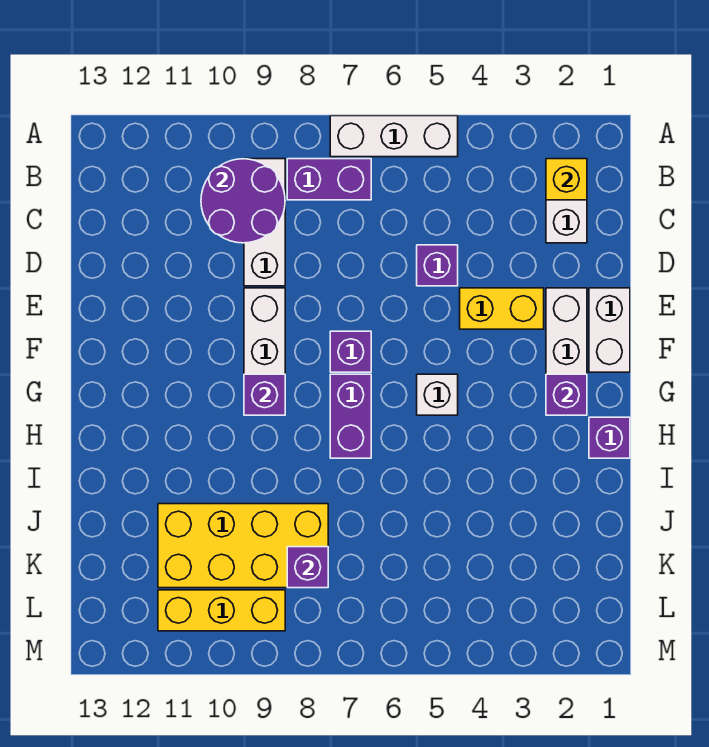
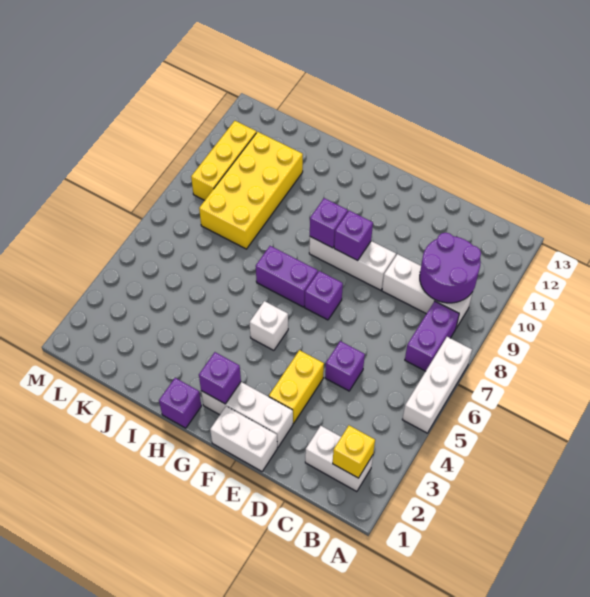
purple brick K8 level 2 -> purple brick F9 level 2

